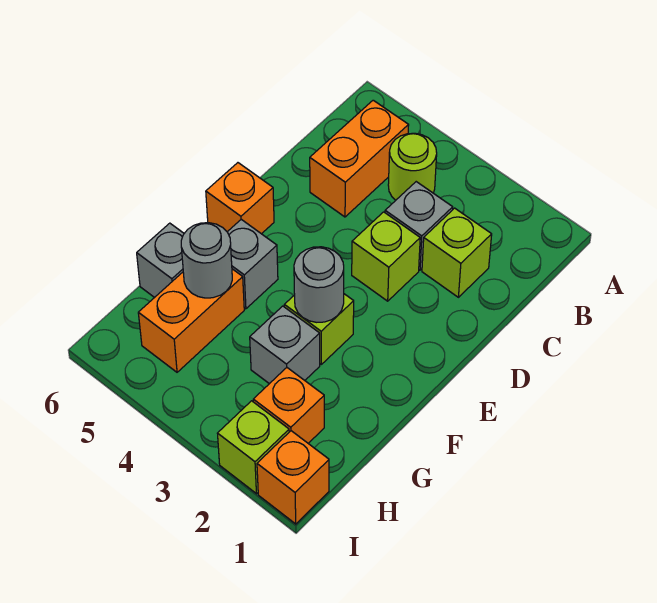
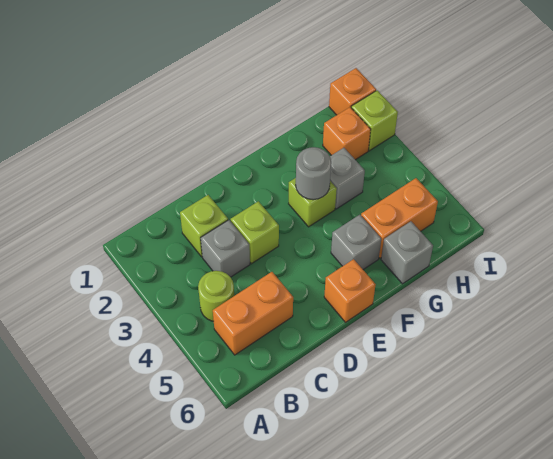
grey round brick G5 level 2 -> none

